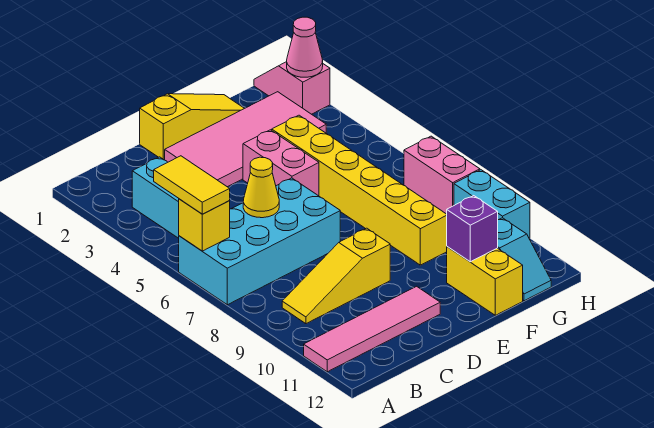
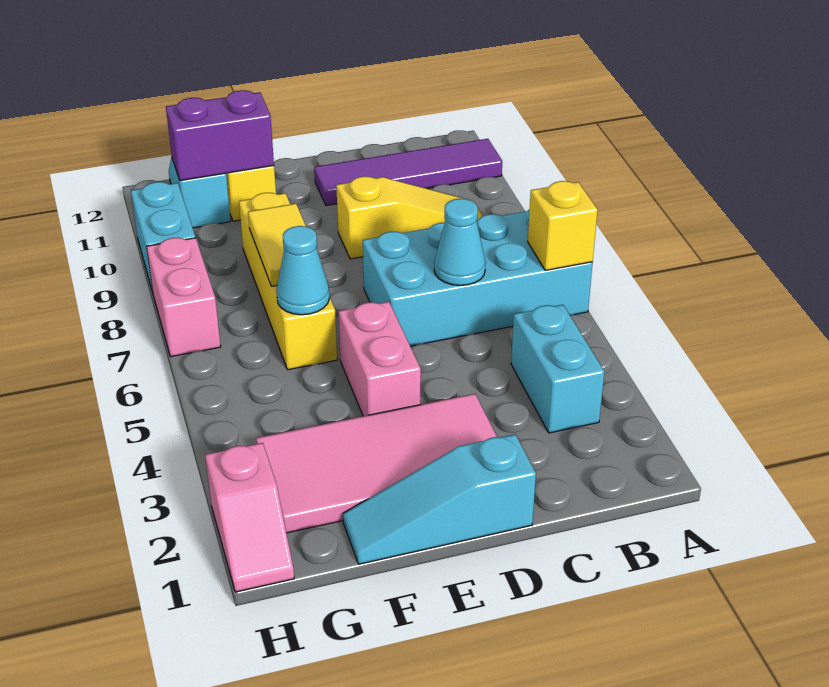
yellow tile A5:A6 level 3 -> yellow tile F7:F8 level 2
pink tile A11:D11 level 1 -> purple tile A11:D11 level 1
yellow cone C6 level 2 -> cyan cone C6 level 2
yellow slope D1:F1 level 1 top D -> cyan slope D1:F1 level 1 top D
yellow brick F4:F9 level 1 -> yellow brick F6:F9 level 1
none -> cyan cone F6 level 2
purple brick F11 level 2 -> purple brick F11:G11 level 2
pink cone H2 level 2 -> none

